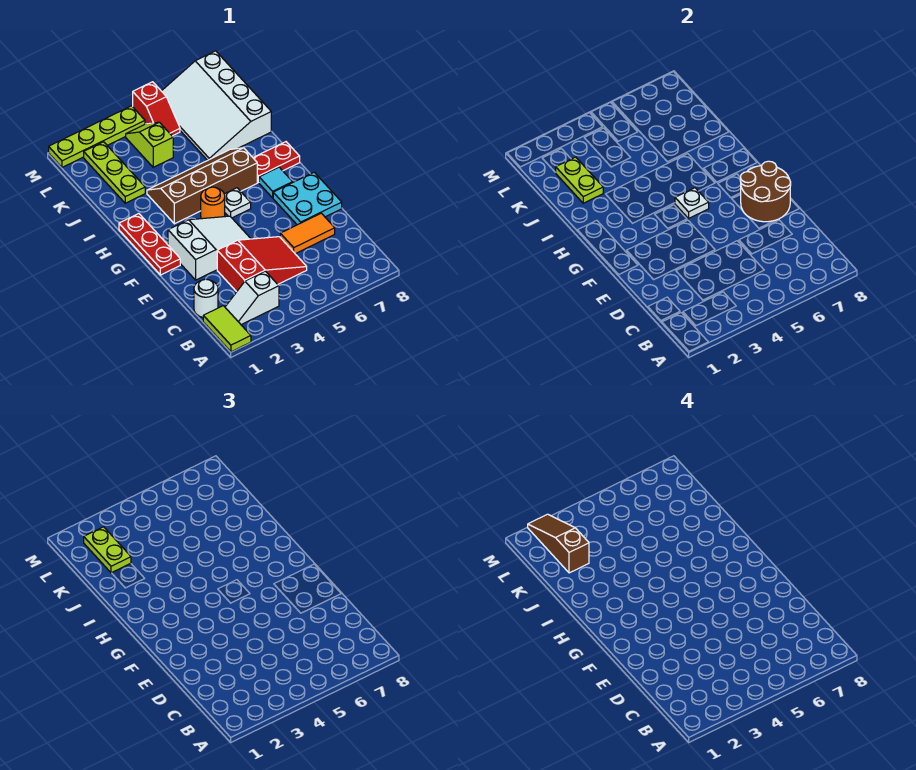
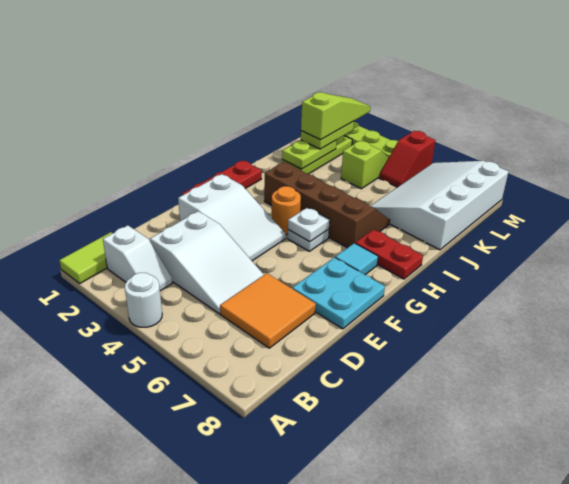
white slope B2:B3 level 1 top 3 -> white slope B2:B3 level 1 top 2
white round brick C1 level 1 -> white round brick A4 level 1
red slope C3:D5 level 1 top 3 -> white slope C3:D5 level 1 top 3
orange tile D6:D7 level 1 -> orange tile C6:D7 level 1
brown round brick E7:F8 level 2 -> none
brown slope K2:M2 level 4 top K -> lime slope K2:M2 level 4 top K

